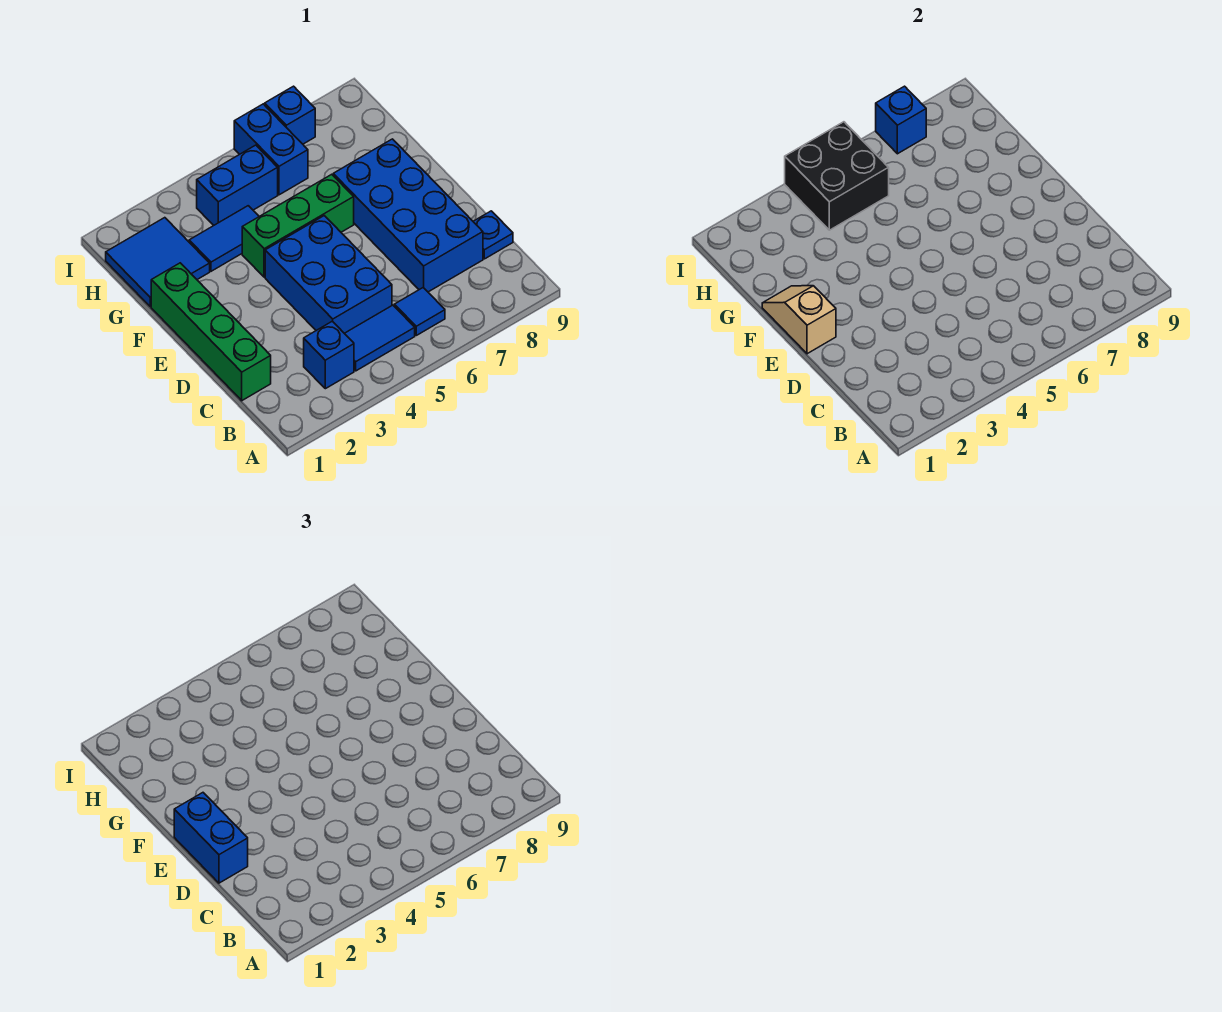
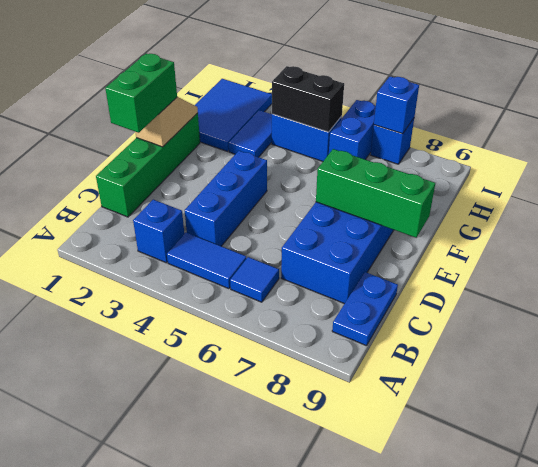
blue brick C4:E5 level 1 -> blue brick C4:E4 level 1
blue plate C9 level 1 -> blue plate B9:C9 level 1
blue brick D1:E1 level 3 -> green brick D1:E1 level 3
green brick F4:F6 level 1 -> green brick E7:E9 level 2
blue tile G1:H2 level 1 -> blue tile G1:I2 level 1
blue tile G3:G4 level 1 -> blue tile G3:H3 level 1
black brick H4:I5 level 2 -> black brick H4:H5 level 2

